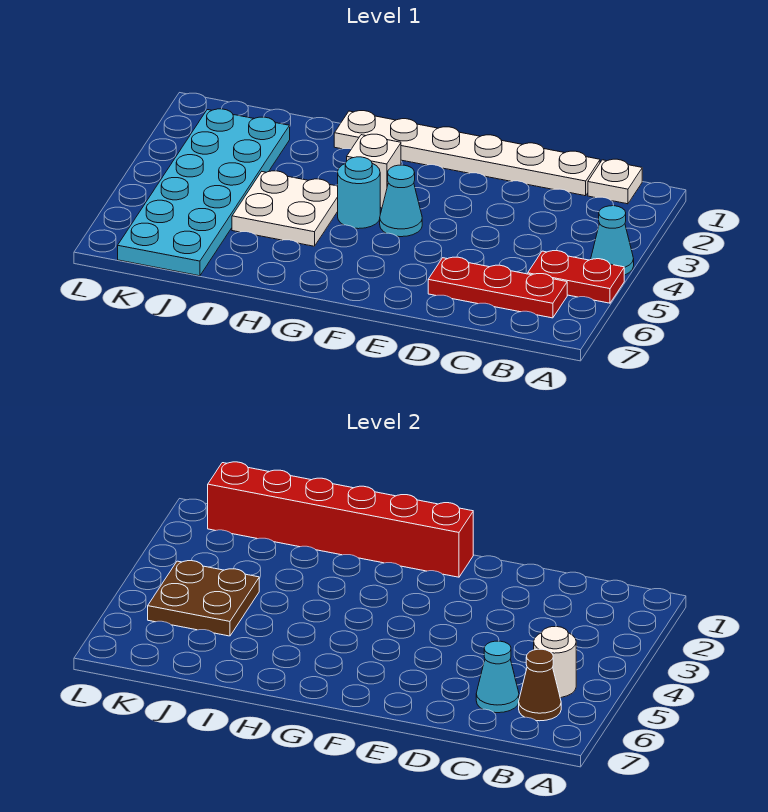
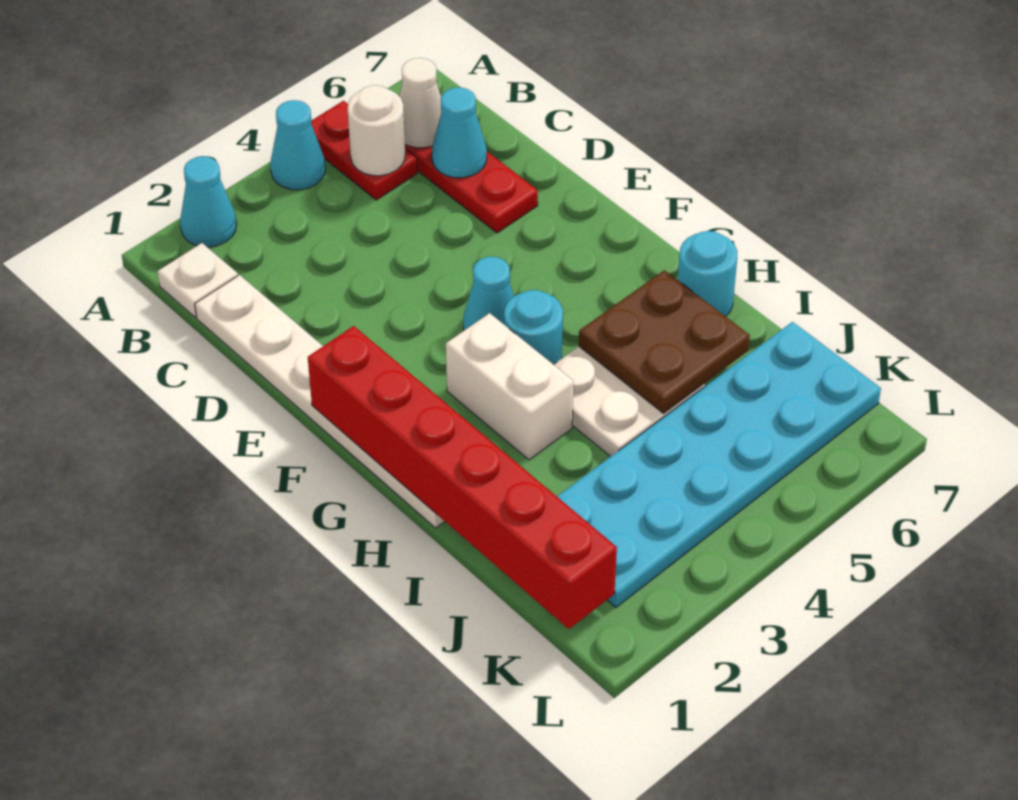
none -> cyan cone A2 level 1
brown cone B6 level 2 -> white cone B6 level 2
white brick G3 level 1 -> white brick G3:H3 level 1
none -> cyan round brick H7 level 1
brown plate J4:K5 level 2 -> brown plate H5:I6 level 2

